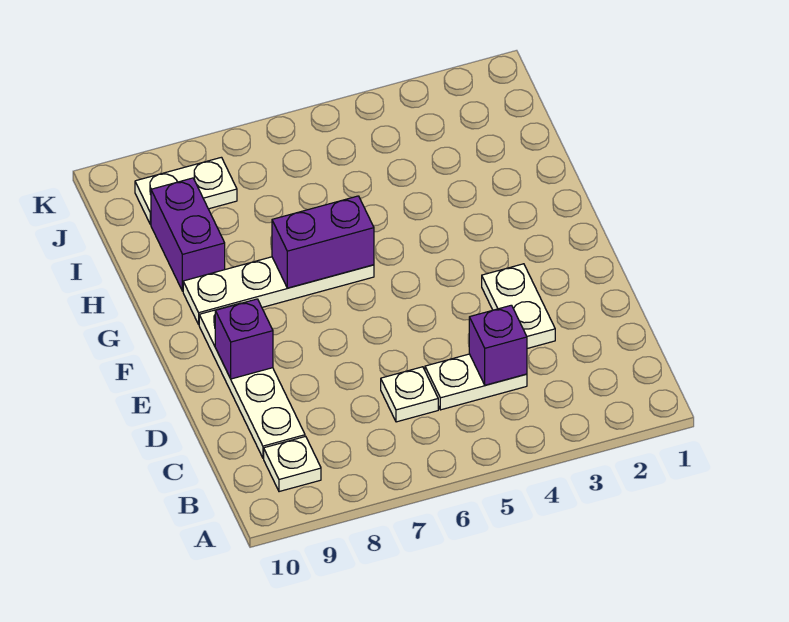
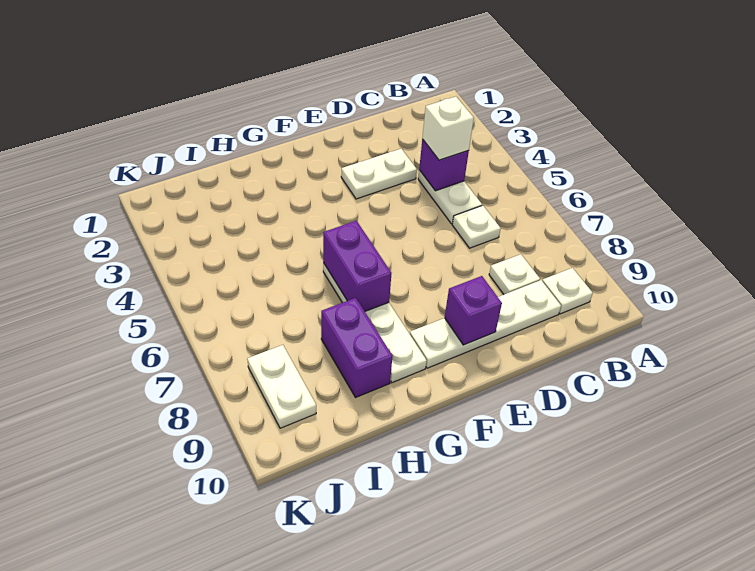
none -> white brick C4 level 3
none -> white plate C8 level 1
purple brick H9:I9 level 1 -> purple brick H8:H9 level 1

